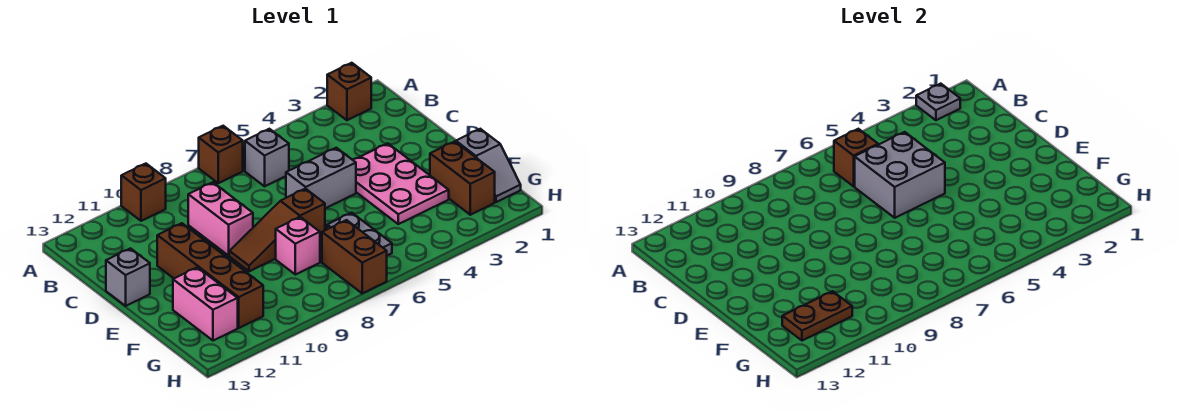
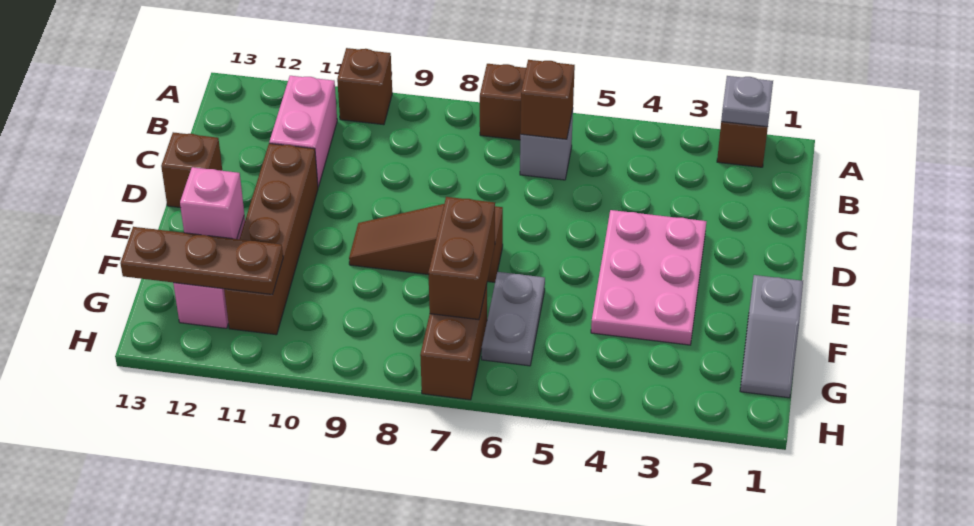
grey brick C5:D6 level 2 -> none
pink brick C9:D9 level 1 -> pink brick B11:C11 level 1
grey brick D5:D6 level 1 -> none
grey brick D13 level 1 -> brown brick D13 level 1
brown brick F2:G2 level 1 -> brown brick F7:G7 level 2
pink brick F8 level 1 -> pink brick F12 level 2
brown plate G11:G12 level 2 -> brown plate G11:G13 level 2

